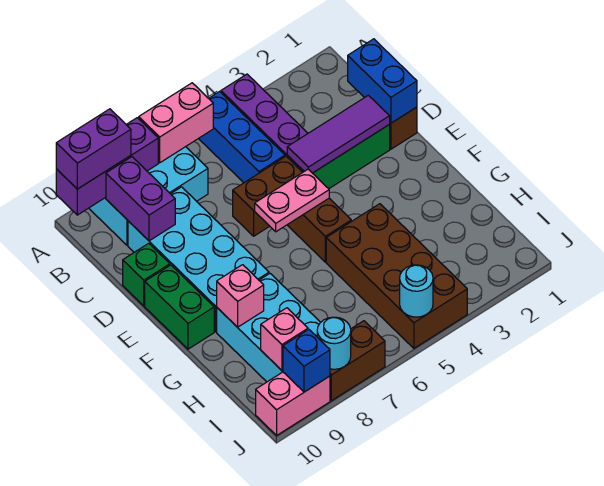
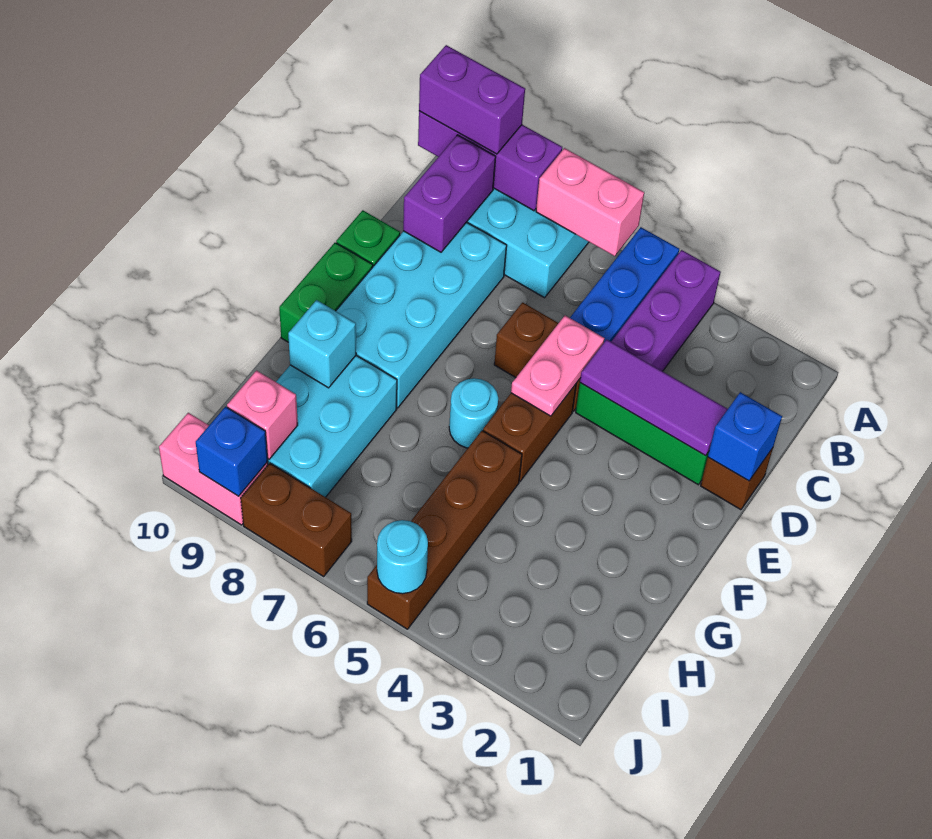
blue brick C1:D1 level 2 -> blue brick D1 level 2
pink plate E5:E6 level 2 -> pink plate D5:E5 level 2
brown brick G4:J5 level 1 -> brown brick G5:J5 level 1
pink brick G9 level 2 -> cyan brick G9 level 2
cyan round brick J8 level 2 -> cyan round brick F6 level 1

